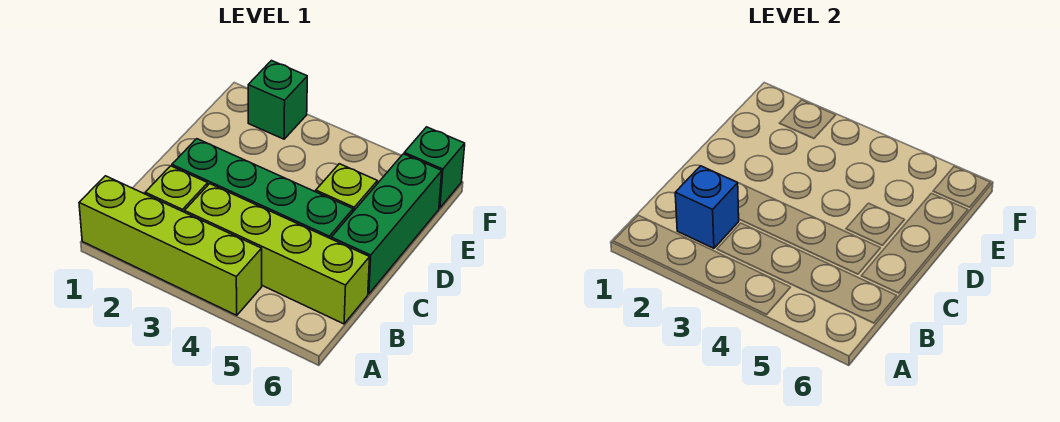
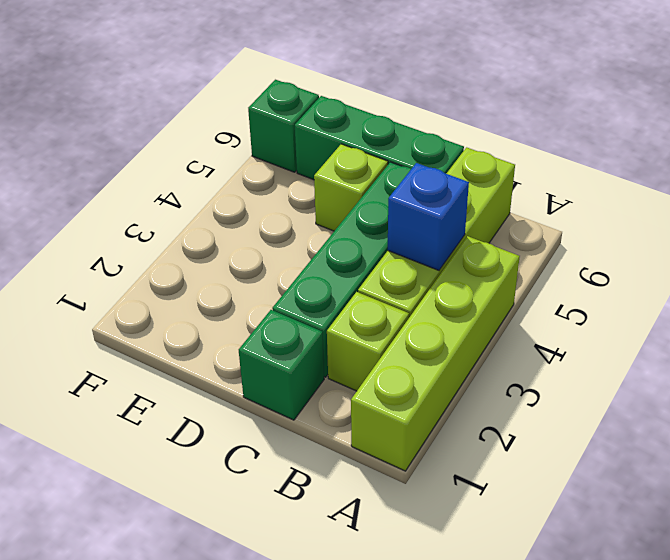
blue brick B2 level 2 -> blue brick B4 level 2
green brick F2 level 1 -> green brick C1 level 1

